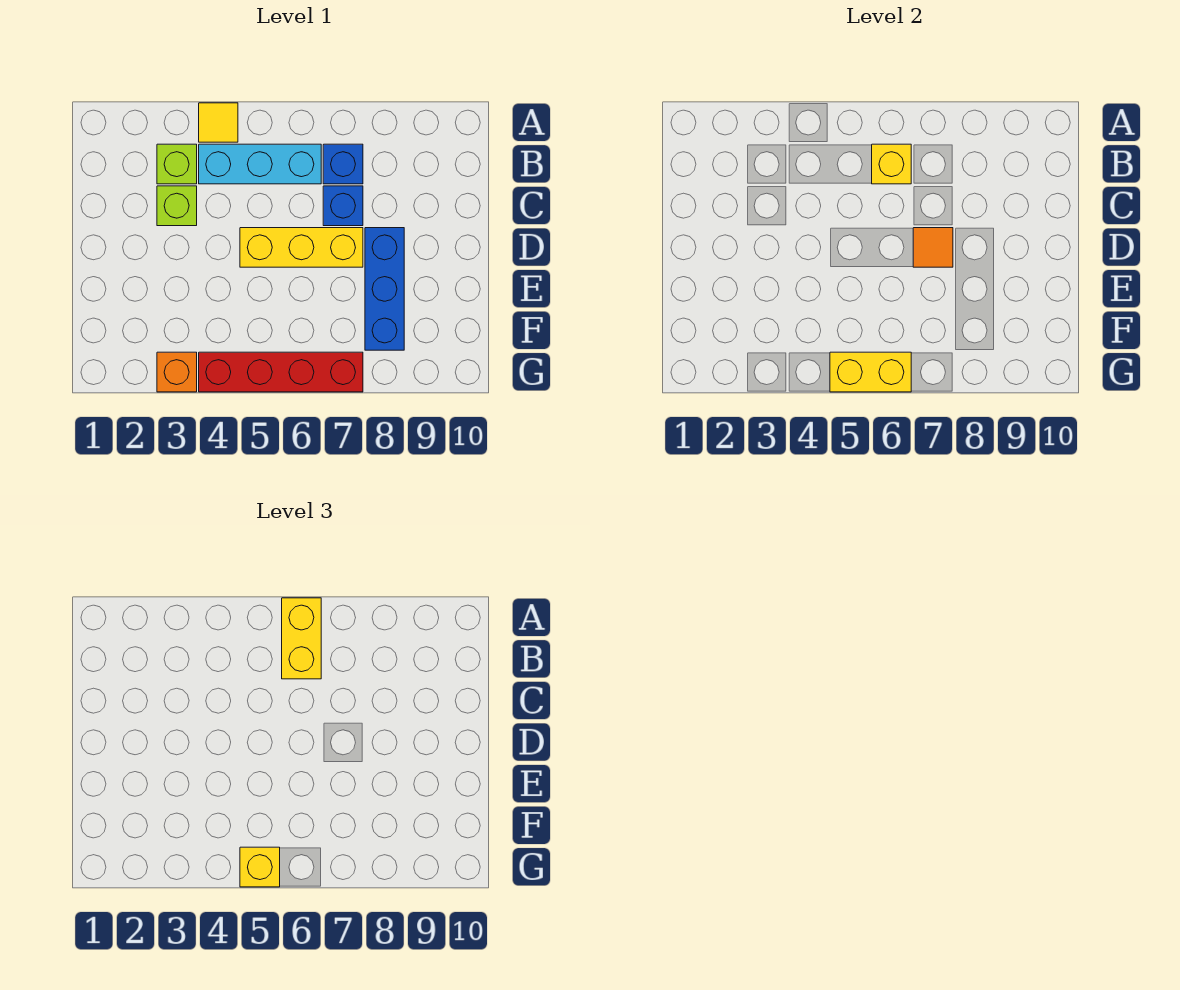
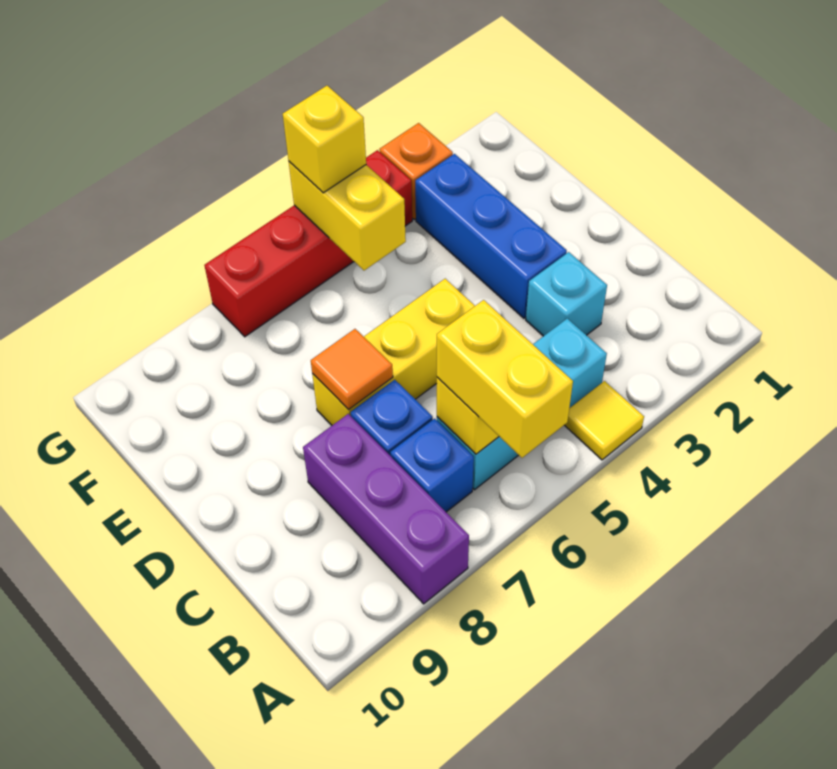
none -> purple brick A8:C8 level 1
lime brick B3 level 1 -> none
lime brick C3 level 1 -> cyan brick C3 level 1
blue brick D8:F8 level 1 -> blue brick D3:F3 level 1
yellow brick G5:G6 level 2 -> yellow brick F5:G5 level 2

